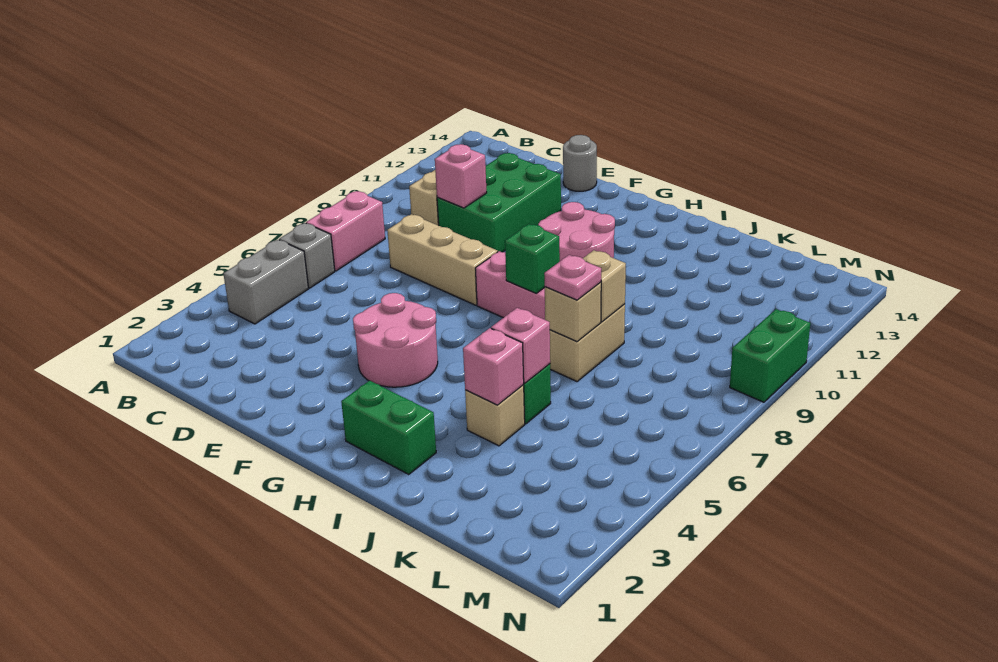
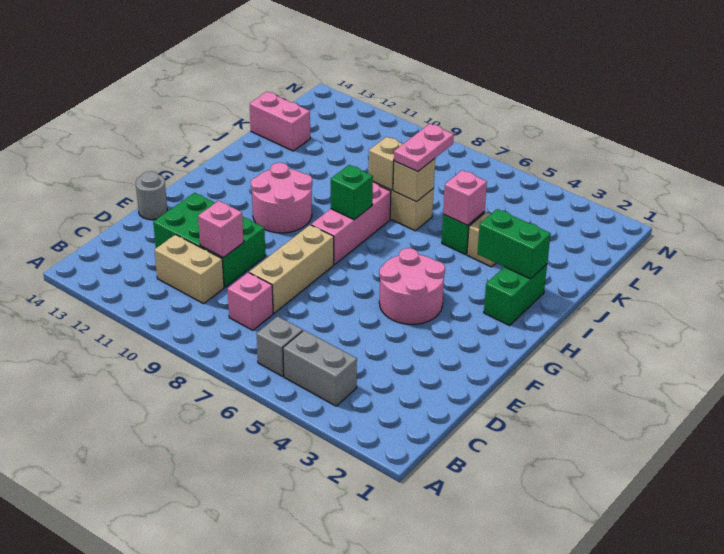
pink brick B7:B8 level 1 -> pink brick K13:K14 level 1
pink brick J4 level 2 -> pink brick C8 level 1
pink plate J7 level 3 -> pink plate J7:K7 level 3
green brick N9:N10 level 1 -> green brick I2:I3 level 2

